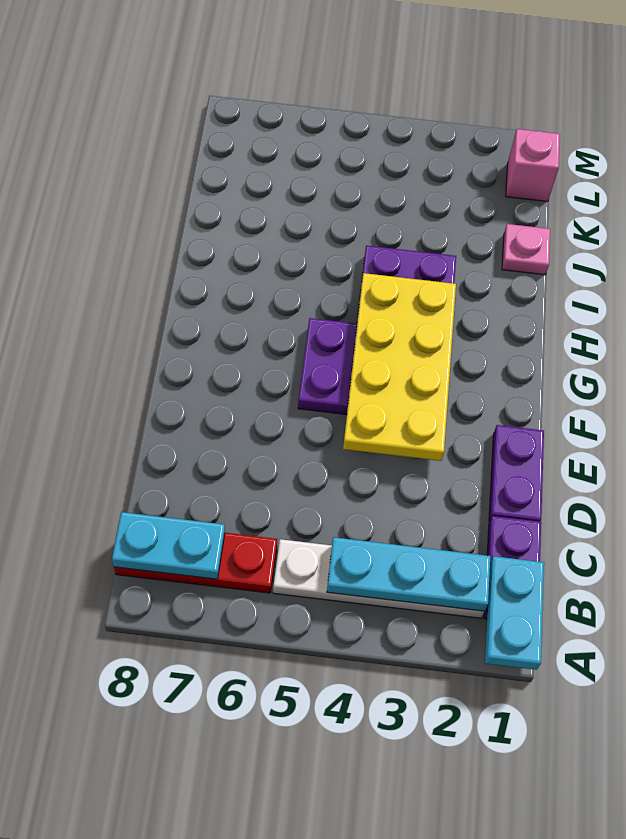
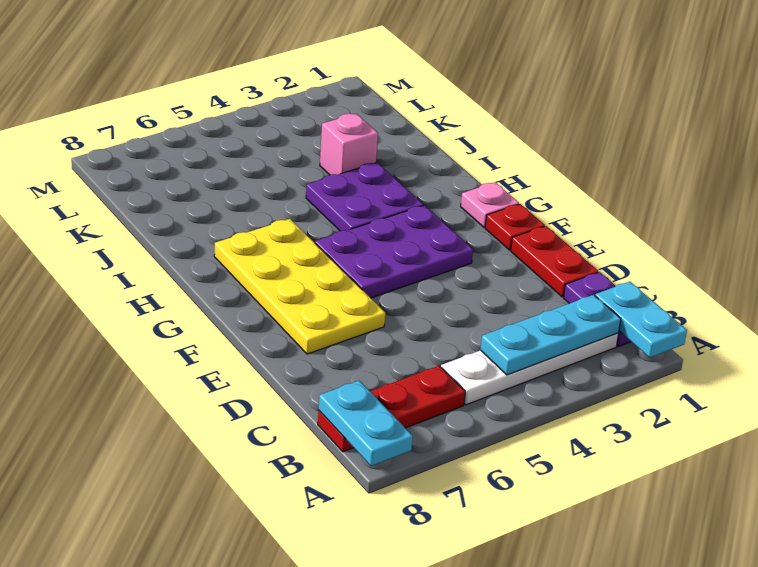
cyan plate B7:B8 level 2 -> cyan plate A8:B8 level 2
purple plate D1:E1 level 1 -> red plate D1:E1 level 1
yellow plate E3:H4 level 2 -> yellow plate E6:H7 level 1
none -> red plate F1 level 1
pink plate J1 level 1 -> pink plate G1 level 1
pink brick L1 level 1 -> pink brick J3 level 1

